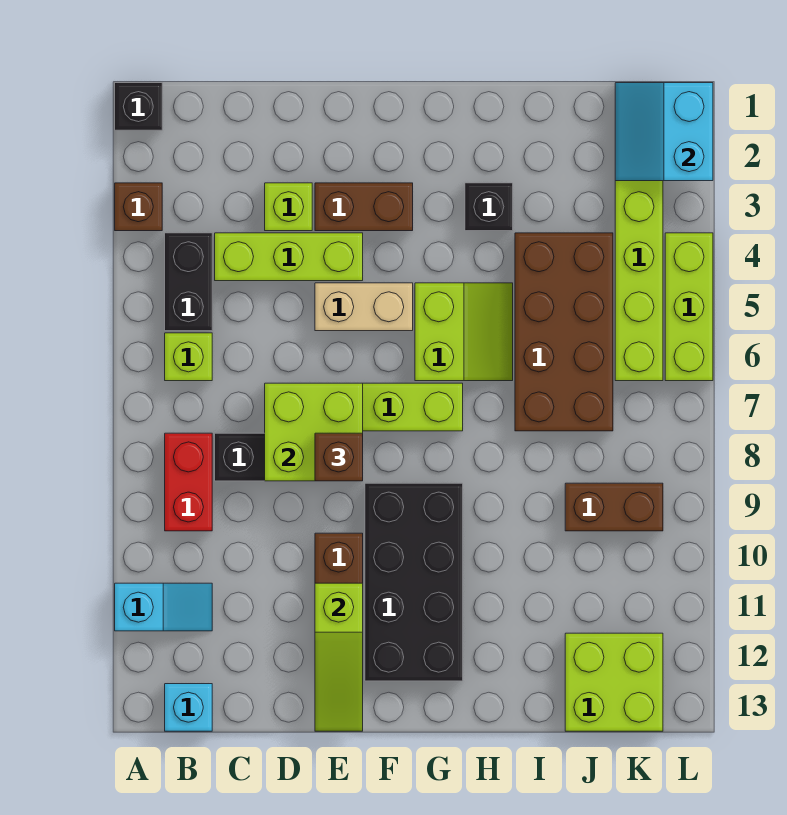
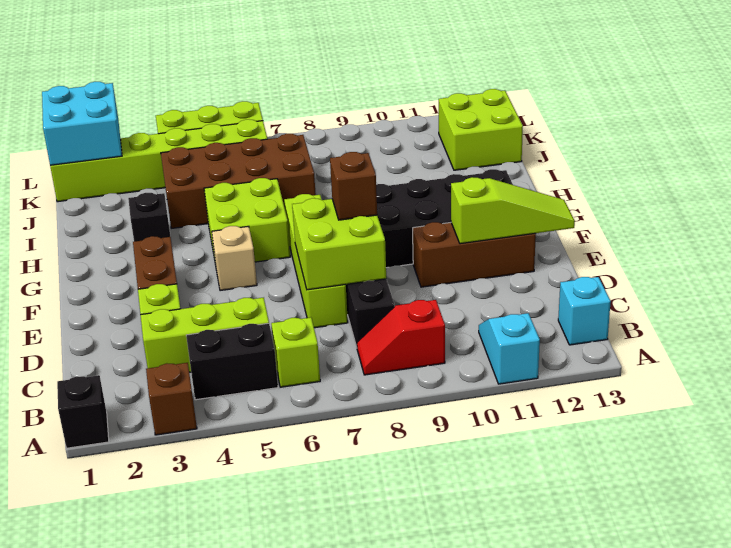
red brick B8:B9 level 1 -> red slope B8:B9 level 1 top 9
lime brick C4:E4 level 1 -> lime brick C3:C5 level 1
tan brick E5:F5 level 1 -> tan brick F5 level 1
lime slope G5:H6 level 1 top G -> lime brick G5:H6 level 1
brown brick J9:K9 level 1 -> none
cyan slope K1:L2 level 2 top L -> cyan brick K1:L2 level 2

